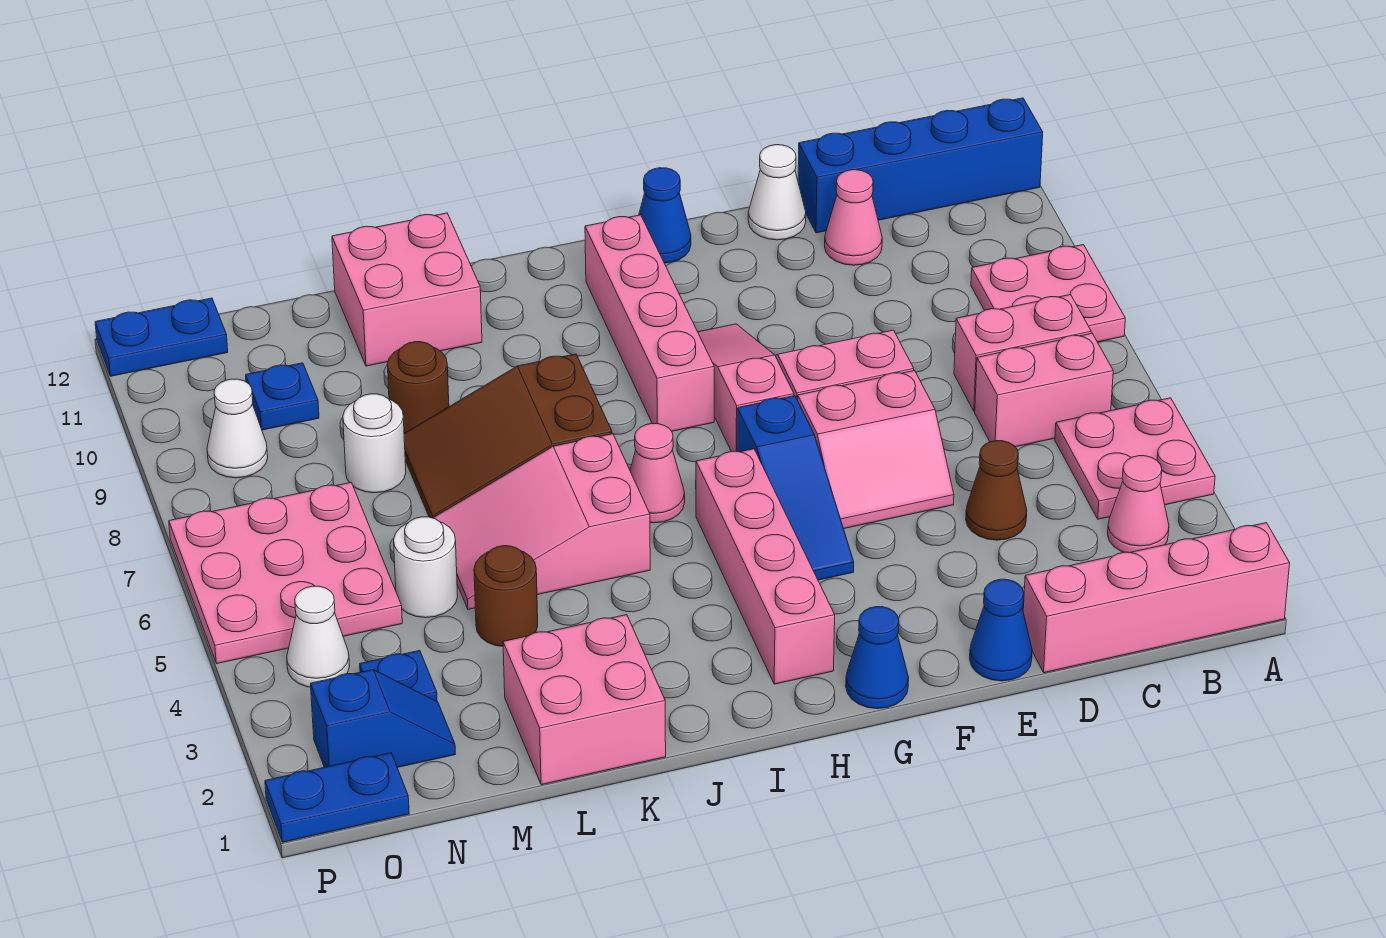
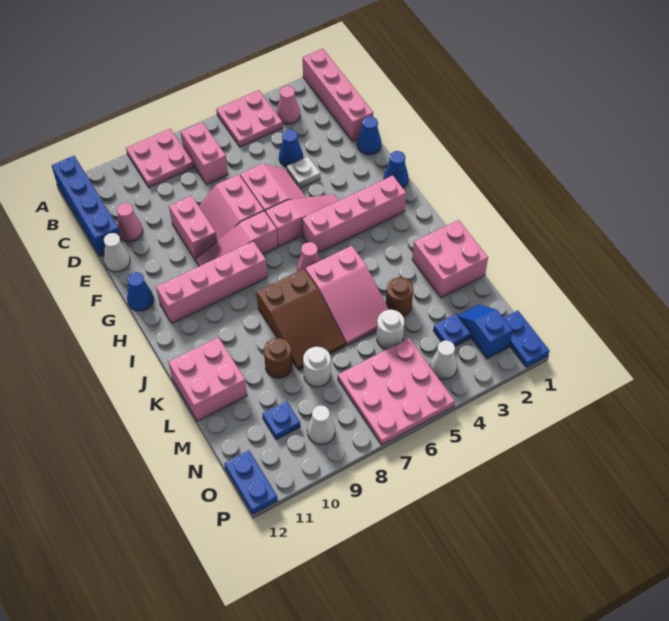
pink brick B6:C6 level 1 -> pink brick E9:F9 level 1
brown cone D4 level 1 -> blue cone D4 level 1
none -> white plate E4 level 1
blue slope G4:G6 level 1 top 6 -> pink slope G4:G6 level 1 top 6

